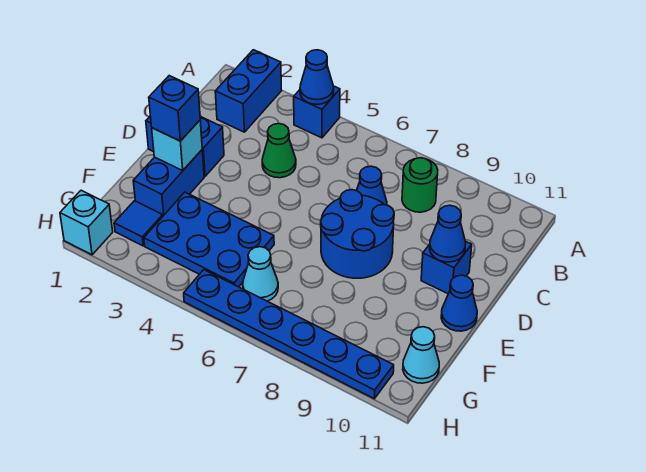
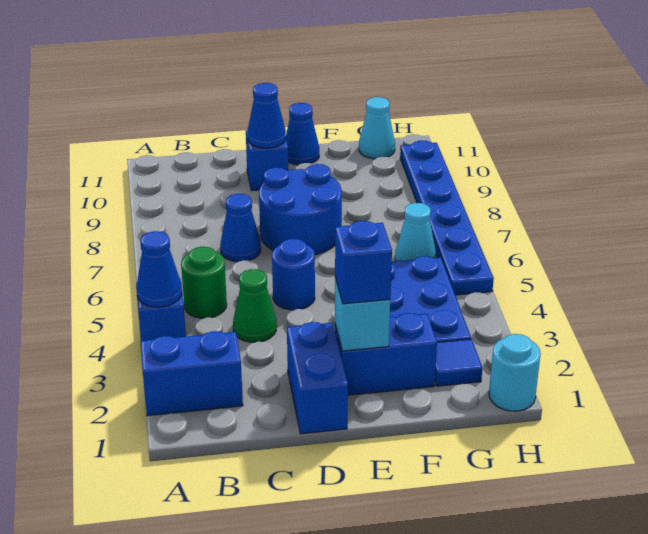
green round brick B8 level 1 -> green round brick B5 level 1
none -> blue round brick D5 level 1
cyan brick H1 level 1 -> cyan round brick H1 level 1

